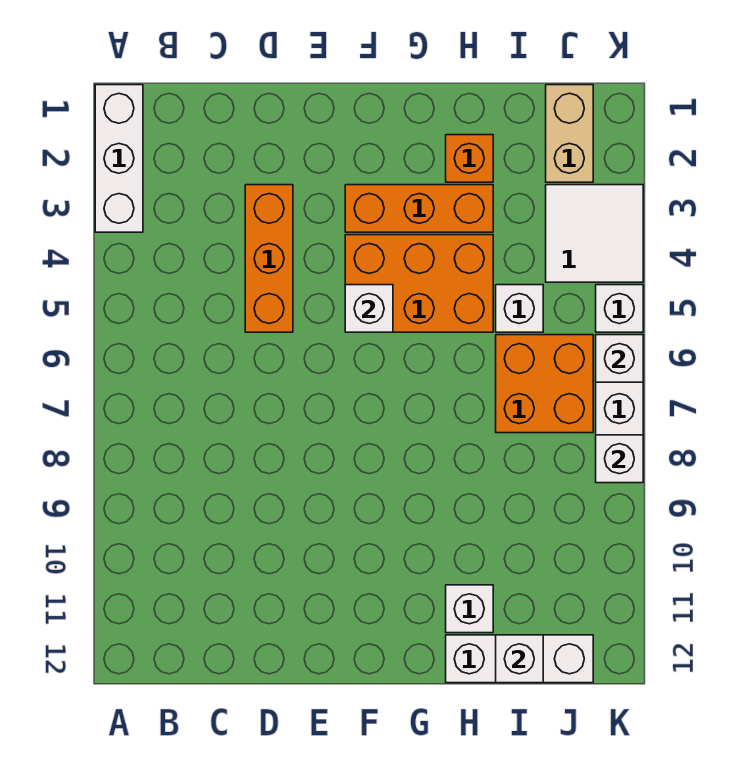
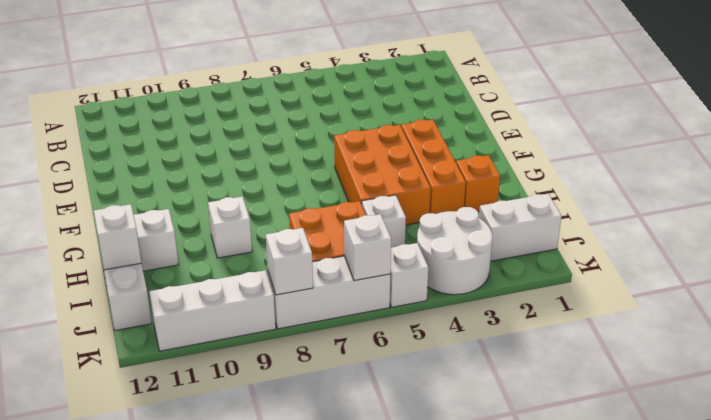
white brick A1:A3 level 1 -> white brick K9:K11 level 1
orange brick D3:D5 level 1 -> none
white brick F5 level 2 -> white brick H9 level 1
tan brick J1:J2 level 1 -> white brick J1:J2 level 1
white tile J3:K4 level 1 -> white round brick J3:K4 level 1

